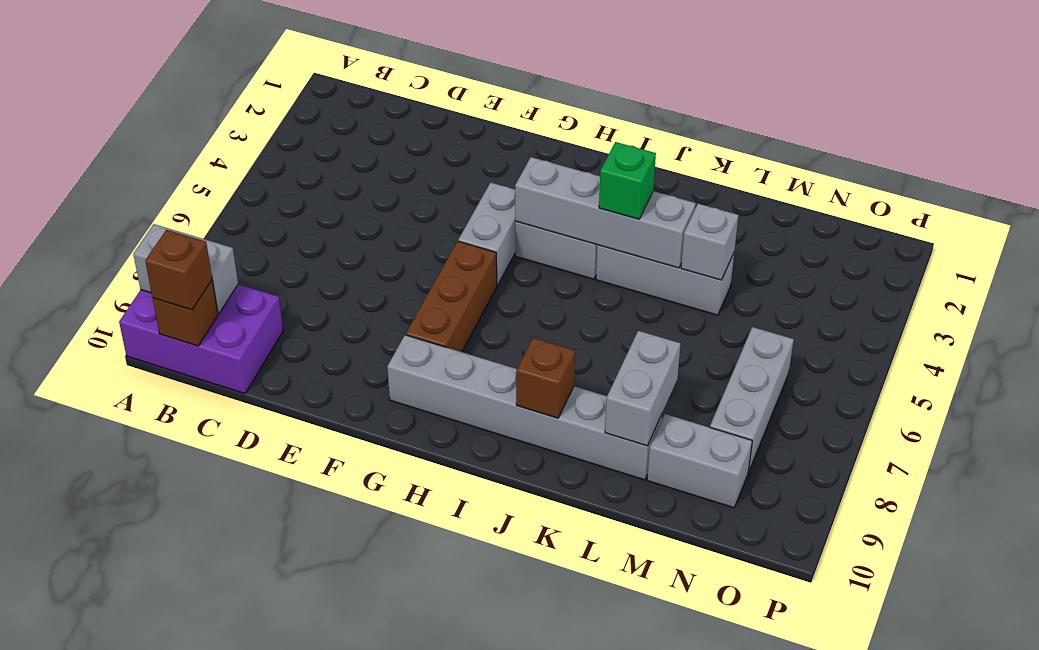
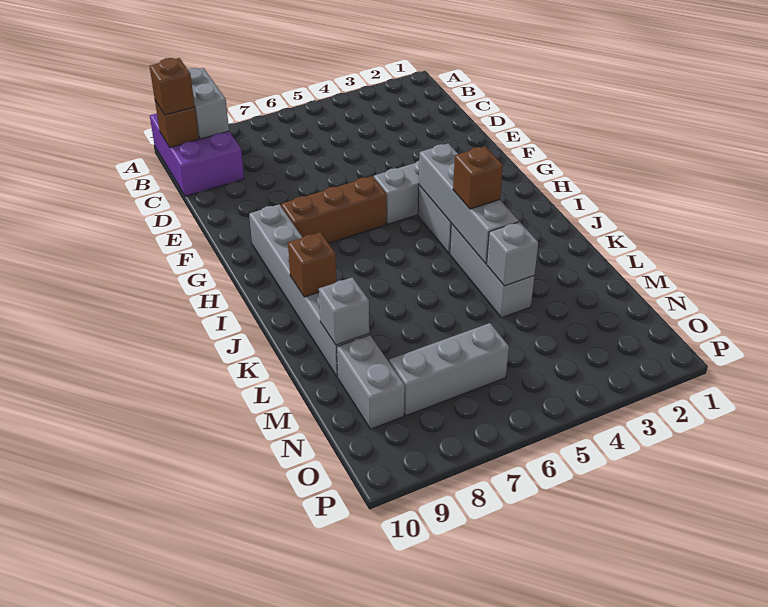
green brick J4 level 3 -> brown brick J4 level 3
grey brick L8:L9 level 2 -> grey brick L9 level 2

